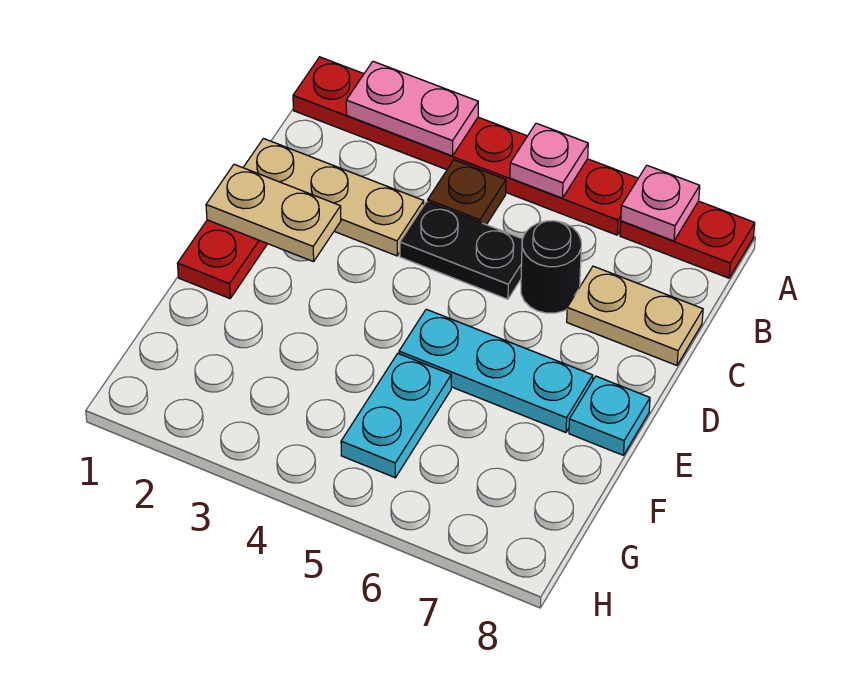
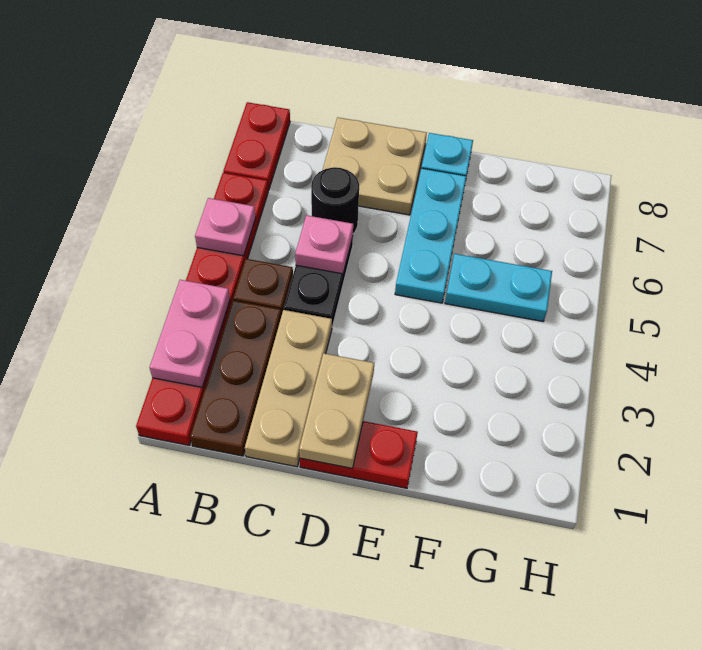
pink plate A7 level 2 -> pink plate C5 level 2
none -> brown plate B1:B3 level 1
tan plate C7:C8 level 1 -> tan plate C7:D8 level 1

